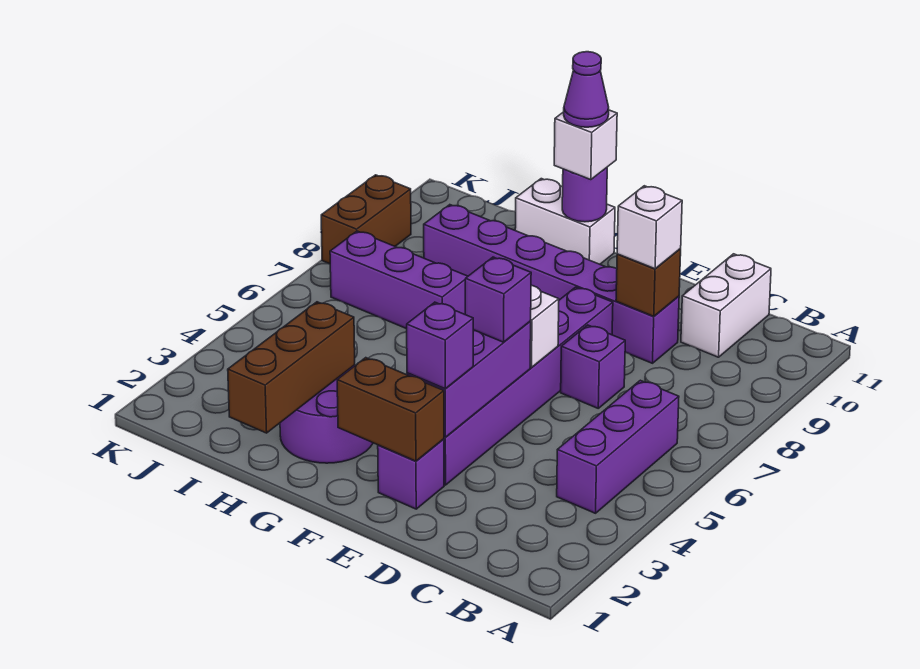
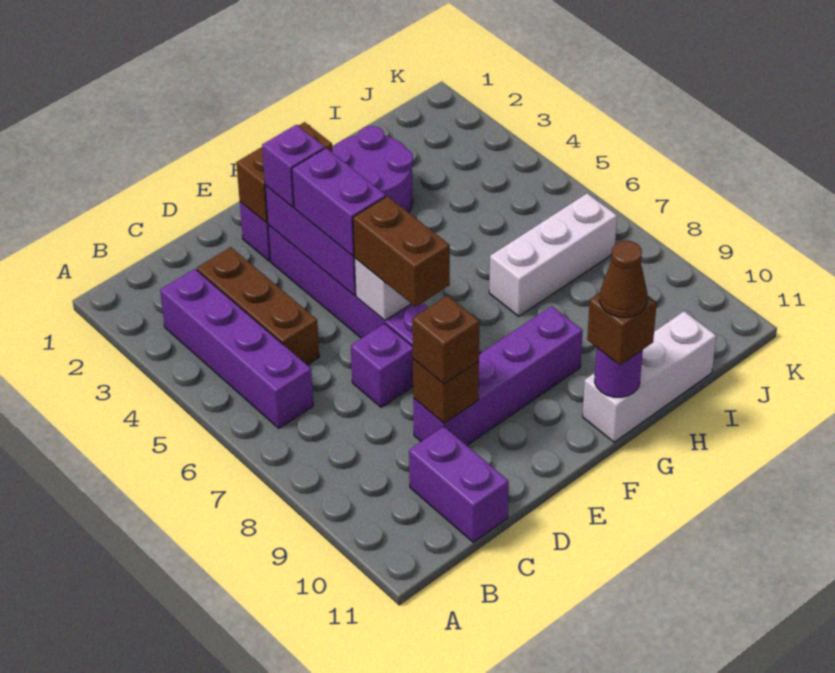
purple brick B4:B6 level 1 -> purple brick B3:B6 level 1
white brick C10:C11 level 1 -> purple brick C10:C11 level 1
purple brick D9:I9 level 1 -> purple brick D9:G9 level 1
white brick D9 level 3 -> brown brick D9 level 3
purple brick E5 level 3 -> purple brick E4:E5 level 3
white brick G11:H11 level 1 -> white brick G11:I11 level 1
white brick G11 level 3 -> brown brick G11 level 3
purple cone G11 level 4 -> brown cone G11 level 4
brown brick H1:H3 level 2 -> brown brick C3:C5 level 1
purple brick H7:J7 level 1 -> white brick H7:J7 level 1
brown brick K8:K9 level 1 -> brown brick E6:E7 level 3

